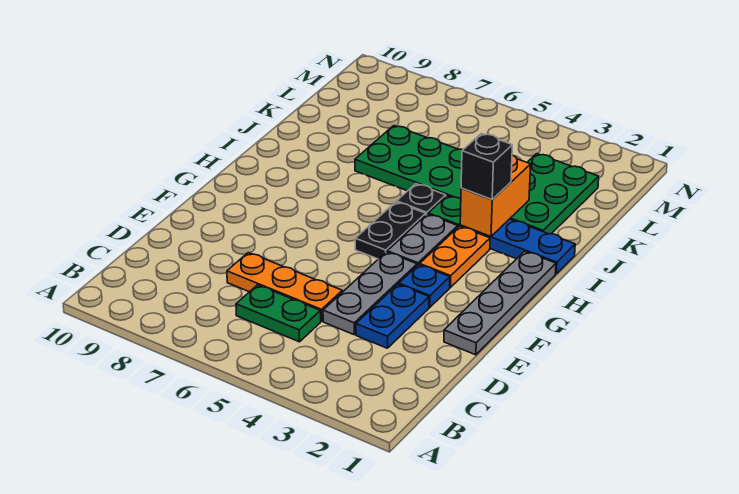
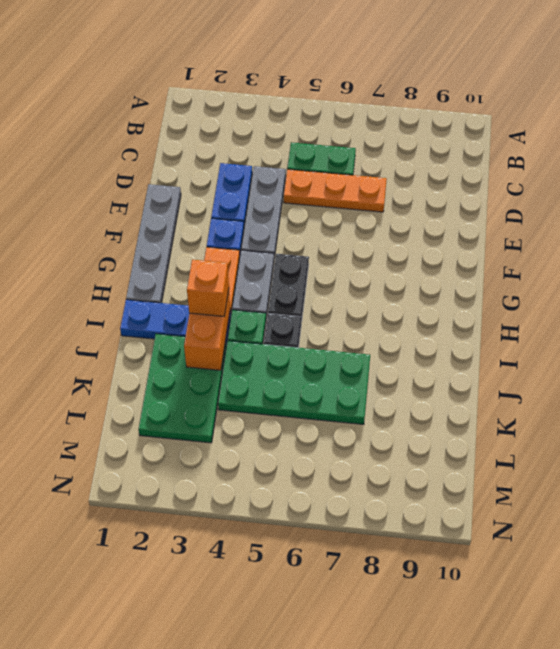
black brick I3 level 3 -> orange brick I3 level 3

